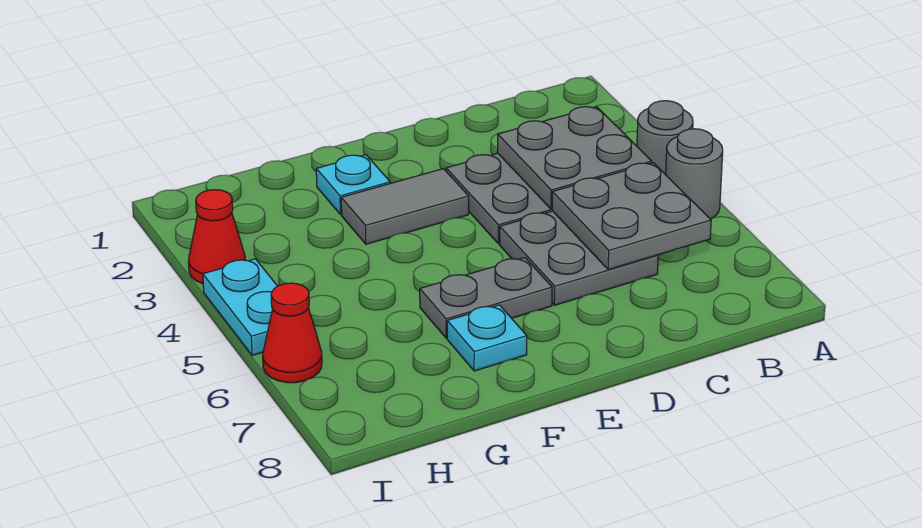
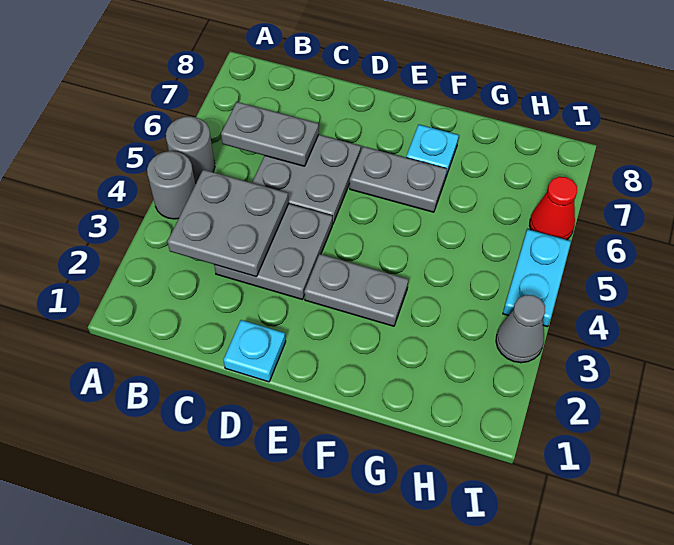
grey plate B5:C6 level 2 -> grey plate B6:C6 level 2
grey tile E3:F3 level 1 -> grey plate E3:F3 level 1
cyan plate F2 level 1 -> cyan plate D1 level 1
red cone I3 level 1 -> grey cone I3 level 1

